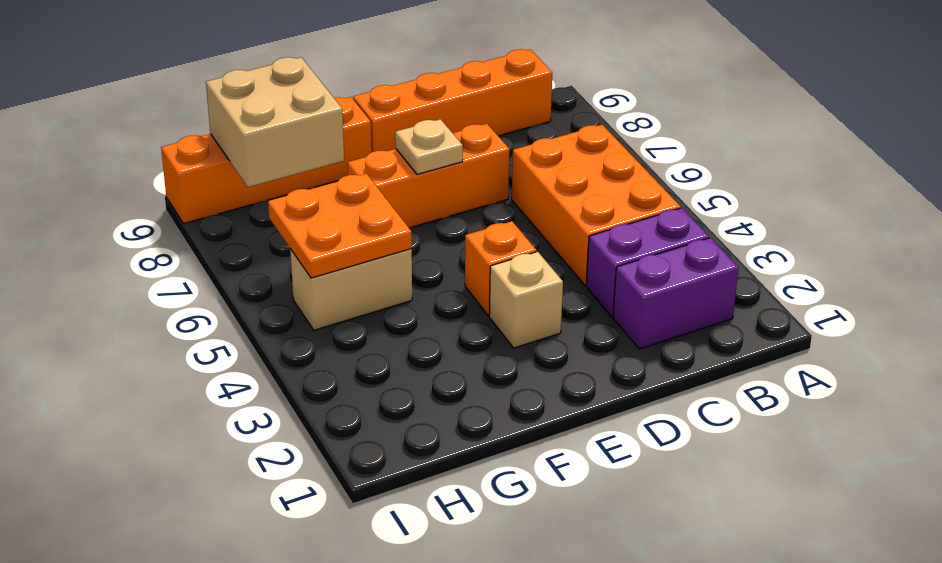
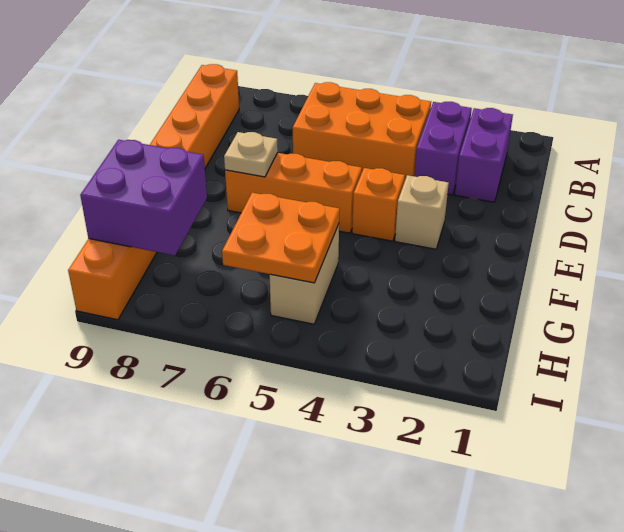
orange brick D7:F7 level 1 -> orange brick E5:E7 level 1
tan brick G8:H9 level 2 -> purple brick G8:H9 level 2

